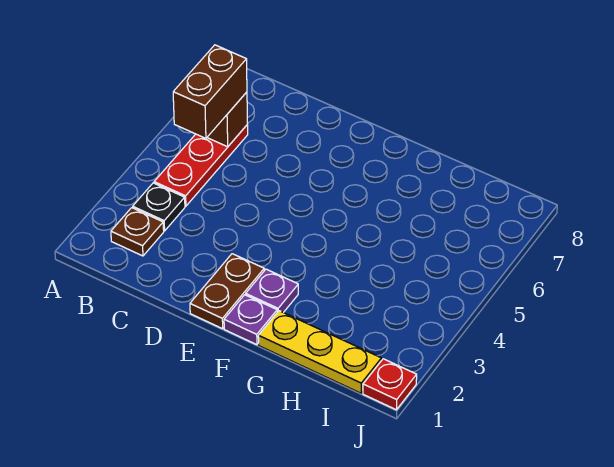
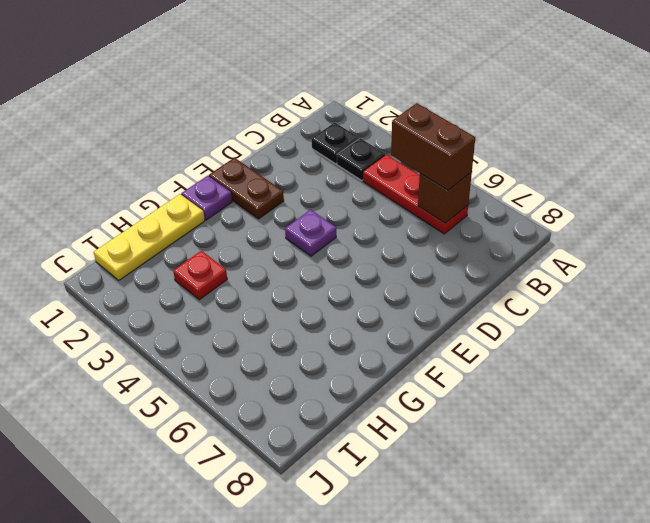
brown plate B2 level 1 -> black plate B2 level 1
purple plate F2 level 1 -> purple plate E4 level 1
red plate J1 level 1 -> red plate H3 level 1

